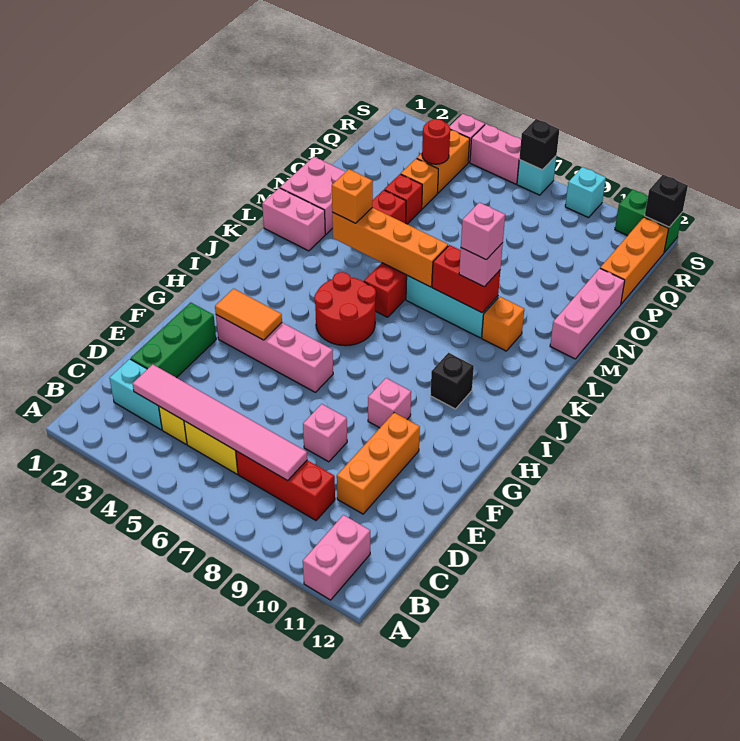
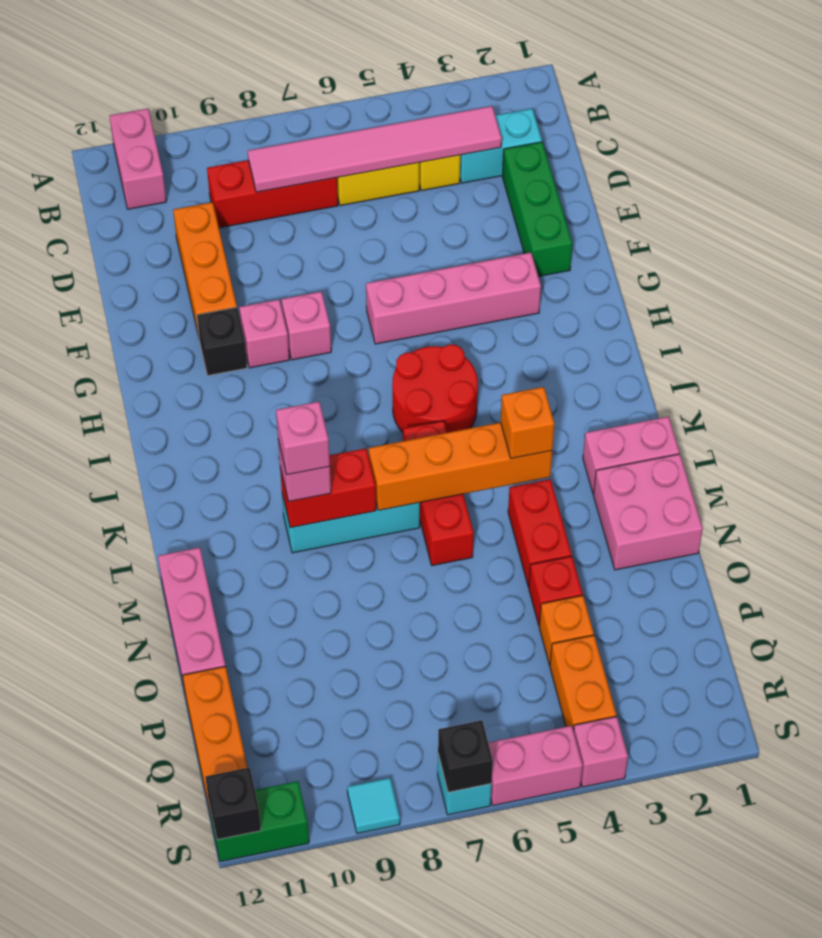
pink brick E8 level 1 -> pink brick G8 level 1
orange tile G3:G4 level 2 -> none
black brick I10 level 1 -> black brick G10 level 1
orange brick L10 level 1 -> none
red round brick Q4 level 2 -> none
cyan brick S9 level 1 -> cyan tile S9 level 1

